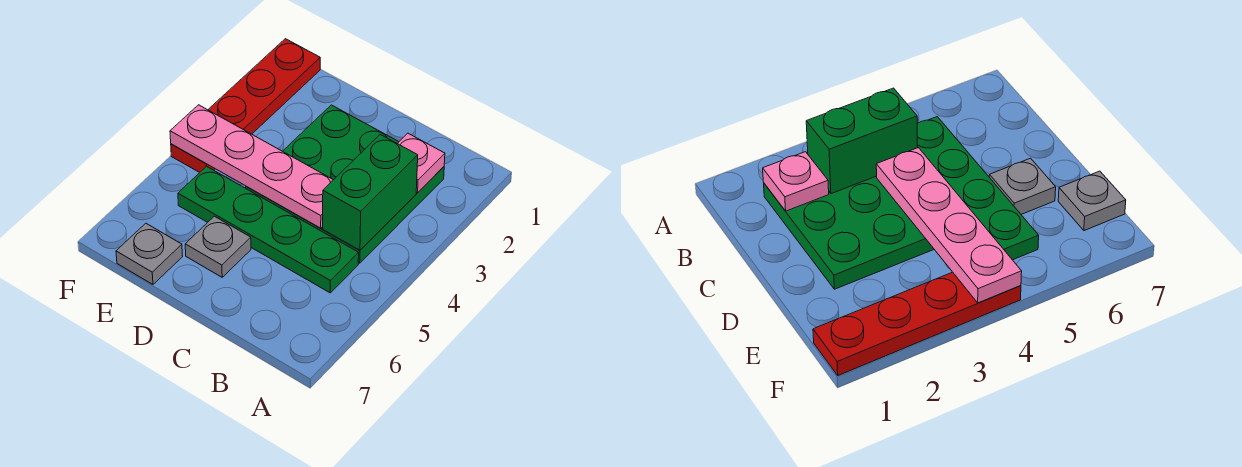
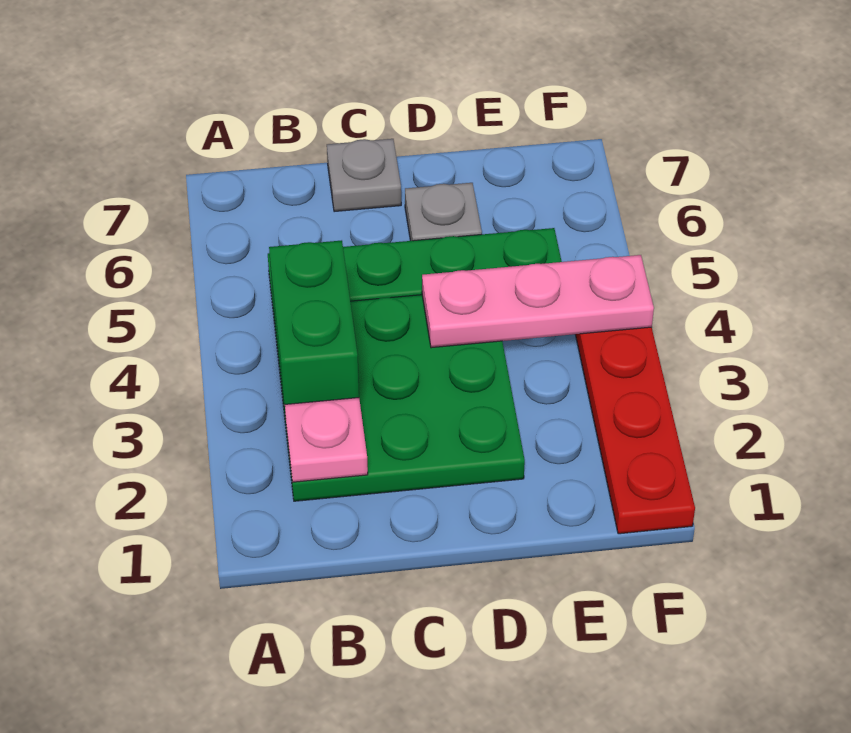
pink plate C4:F4 level 2 -> pink plate D4:F4 level 2
grey plate E7 level 1 -> grey plate C7 level 1

